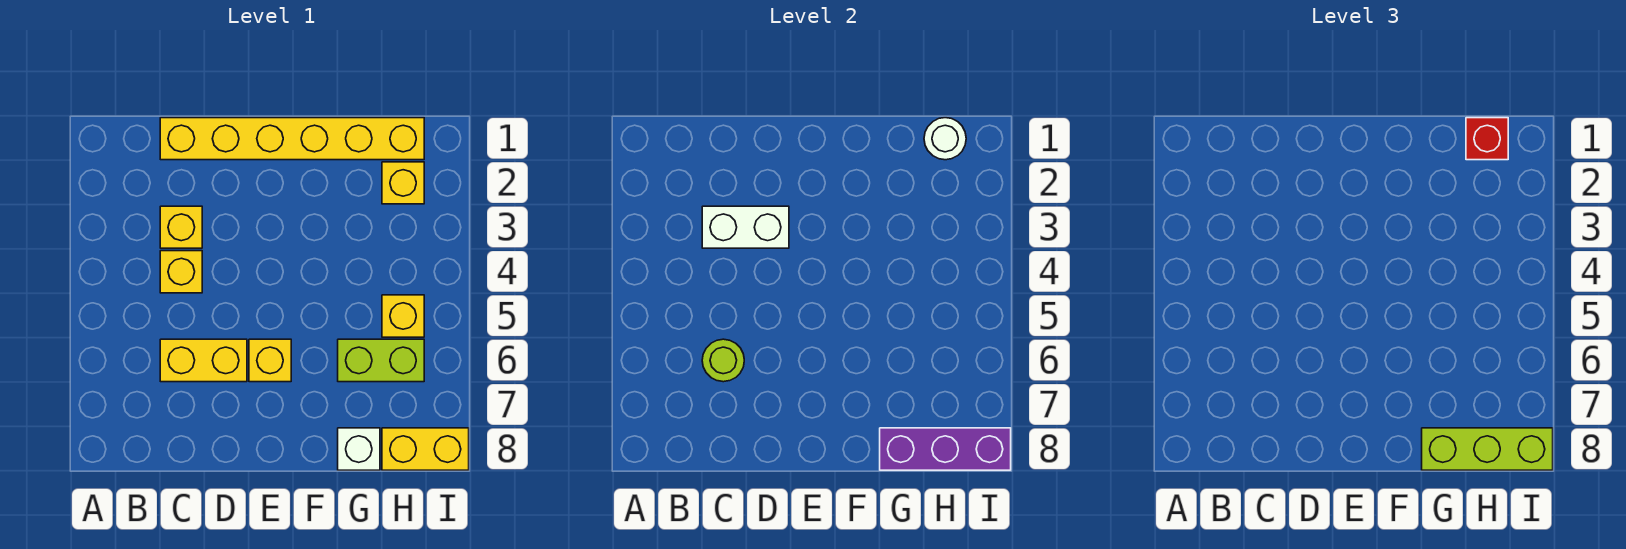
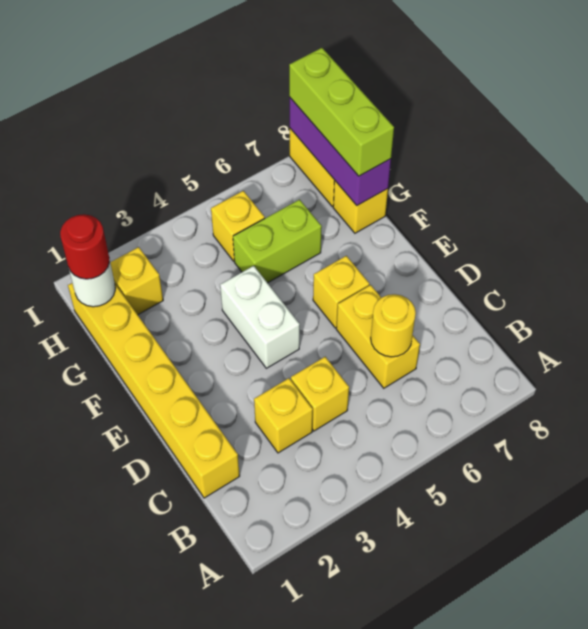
white brick C3:D3 level 2 -> white brick E4:F4 level 1
lime round brick C6 level 2 -> yellow round brick C6 level 2
lime brick G6:H6 level 1 -> lime brick G5:G6 level 1
white brick G8 level 1 -> yellow brick G8 level 1
red brick H1 level 3 -> red round brick H1 level 3

